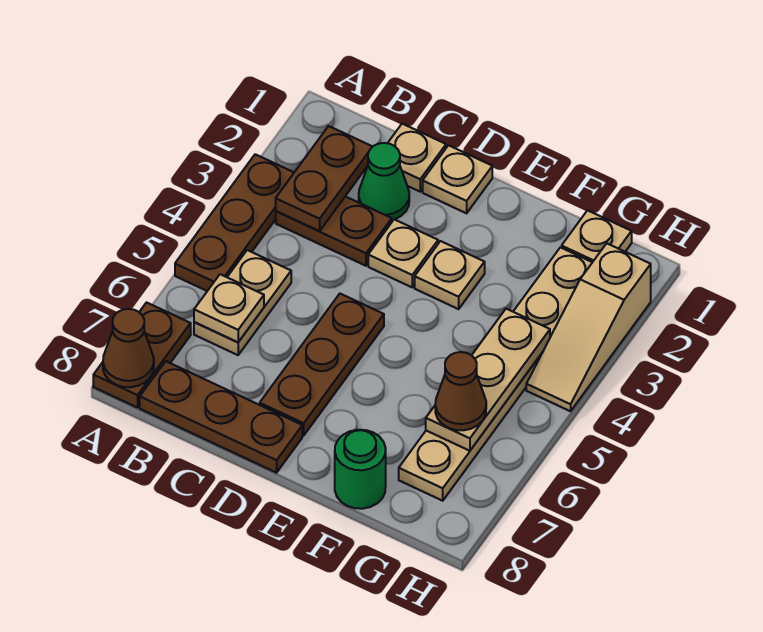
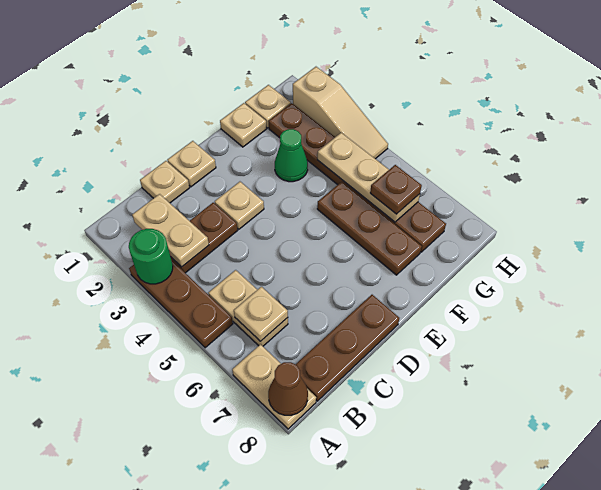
brown plate A7:A8 level 1 -> tan plate A7:A8 level 1
brown plate B2:B3 level 2 -> tan plate B2:B3 level 2
green cone C2 level 1 -> green cone F3 level 1
brown plate D5:D7 level 1 -> brown plate F5:F7 level 1
tan plate E3 level 1 -> tan plate F1 level 1
green round brick F8 level 1 -> green round brick A3 level 2
tan plate G2:G7 level 1 -> brown plate G2:G7 level 1
brown cone G6 level 3 -> brown plate G6 level 3

